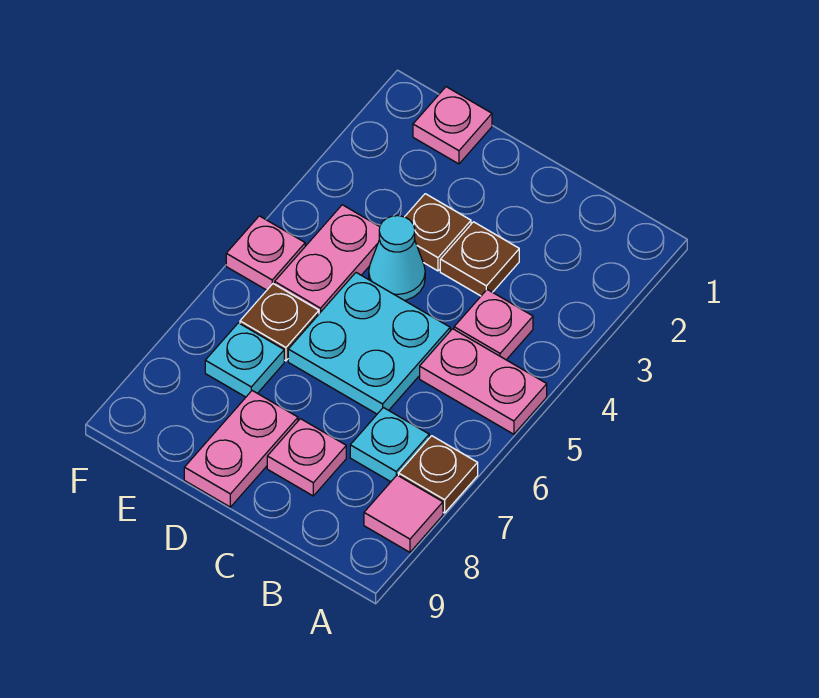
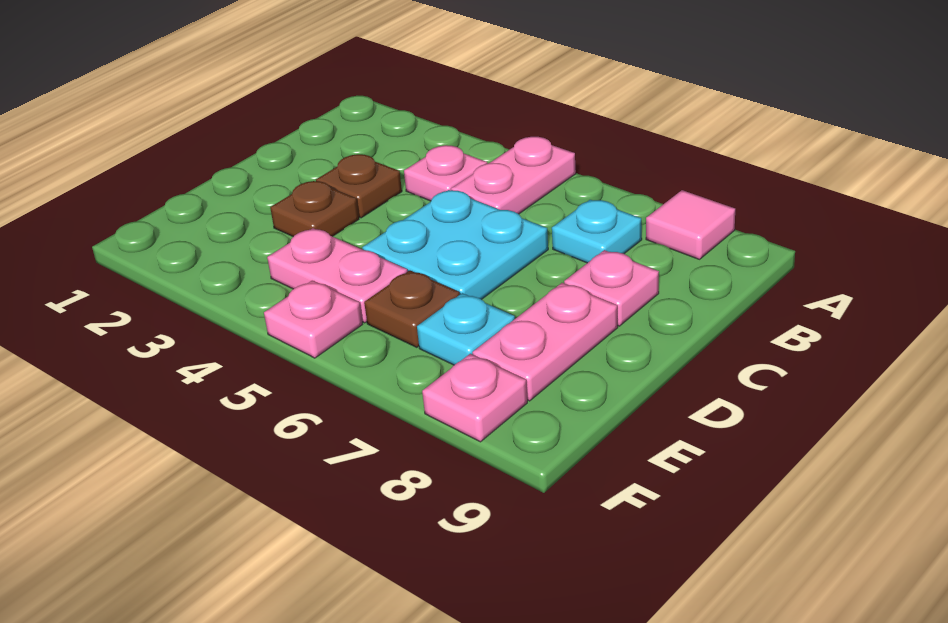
brown plate A7 level 1 -> none
cyan cone D4 level 1 -> none
pink plate D8:D9 level 1 -> pink plate D8:E8 level 1
pink plate E1 level 1 -> pink plate F8 level 1

